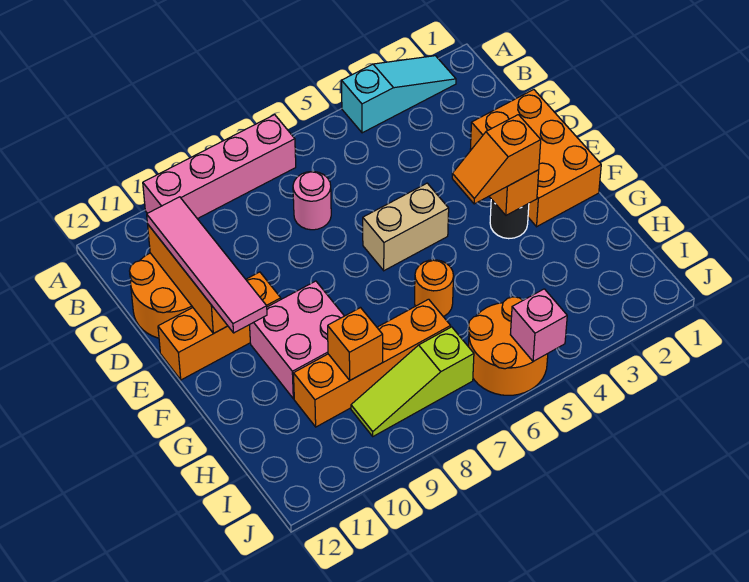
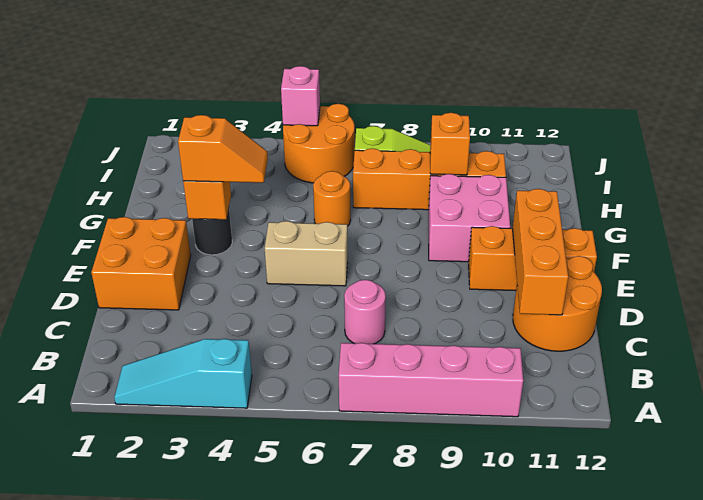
pink tile C11:F11 level 3 -> none
orange brick D1:F2 level 1 -> orange brick D1:E2 level 1

